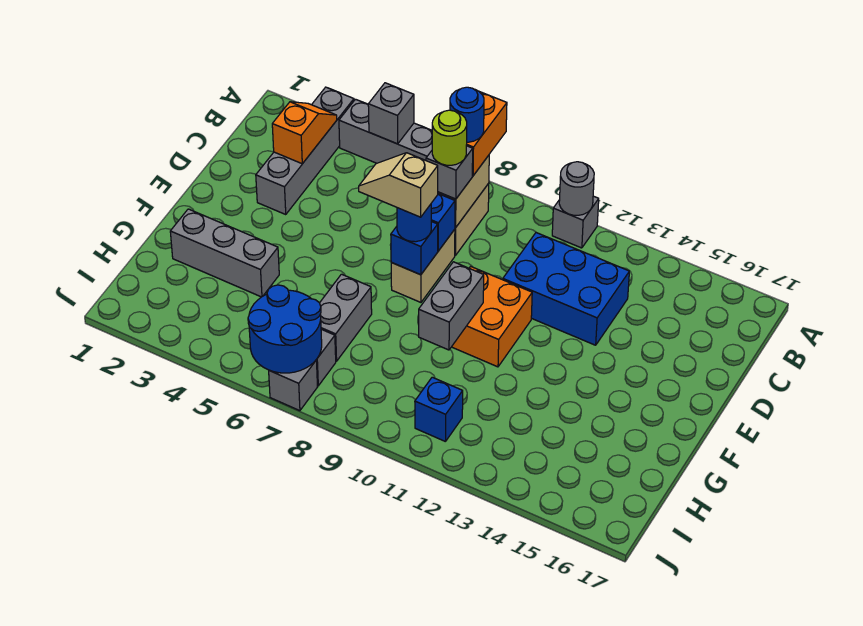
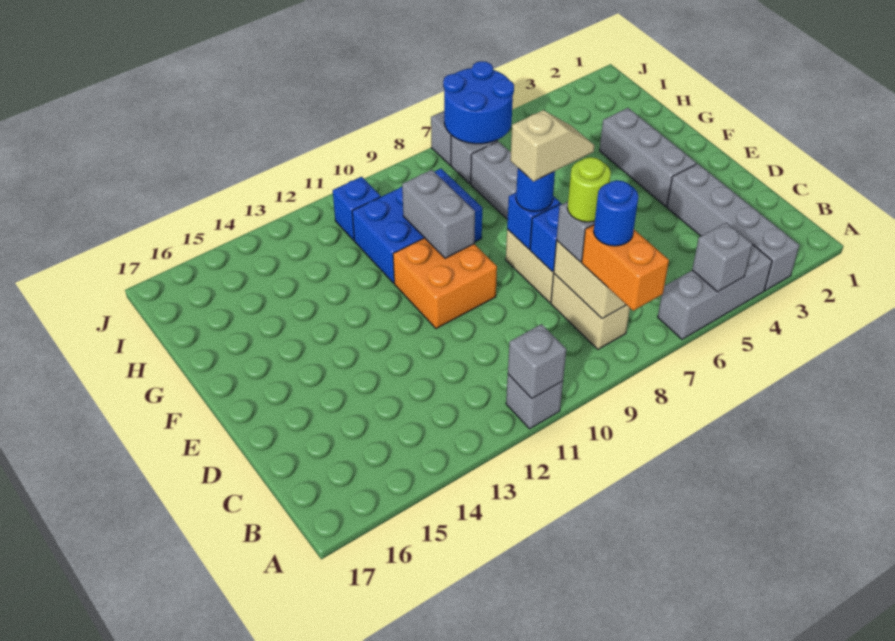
grey round brick A11 level 2 -> grey brick A11 level 2
orange slope B3:C3 level 2 top C -> none
blue brick C11:D13 level 1 -> blue brick G9:H11 level 1
grey brick G2:G4 level 1 -> grey brick E3:G3 level 1

